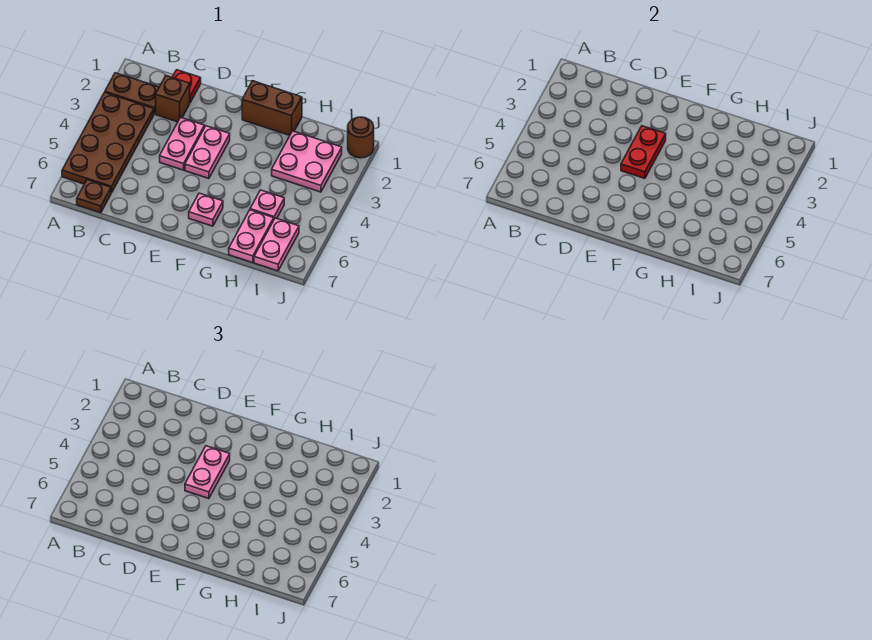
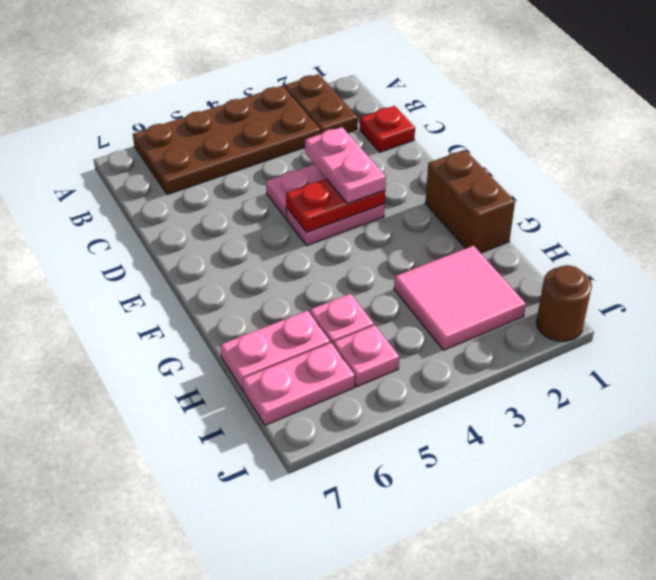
brown plate B7 level 1 -> none
brown brick C2 level 1 -> none
pink plate E3:E4 level 3 -> pink plate D3:E3 level 3
pink plate F6 level 1 -> pink plate I5 level 1
pink plate H2:I3 level 1 -> pink tile H2:I3 level 1

